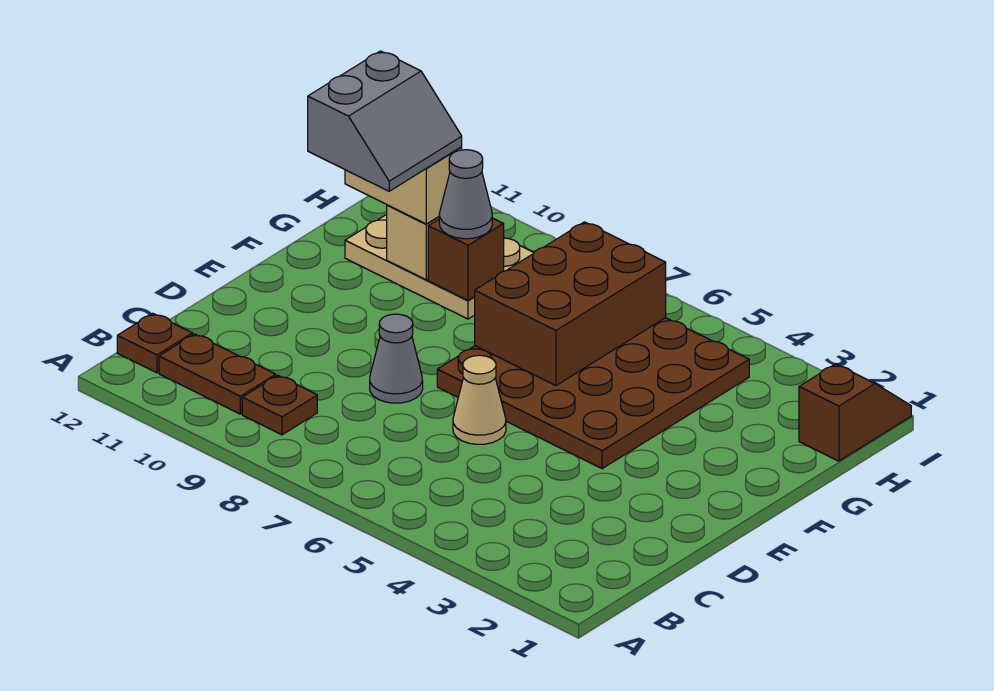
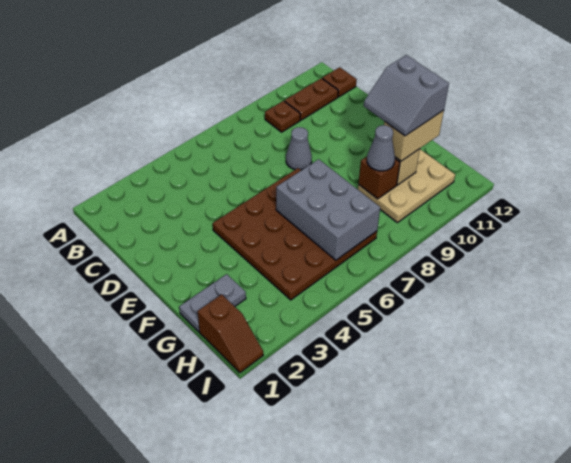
tan cone D6 level 1 -> none
brown brick F6:H7 level 2 -> grey brick F6:H7 level 2
none -> grey plate G1:G2 level 1

